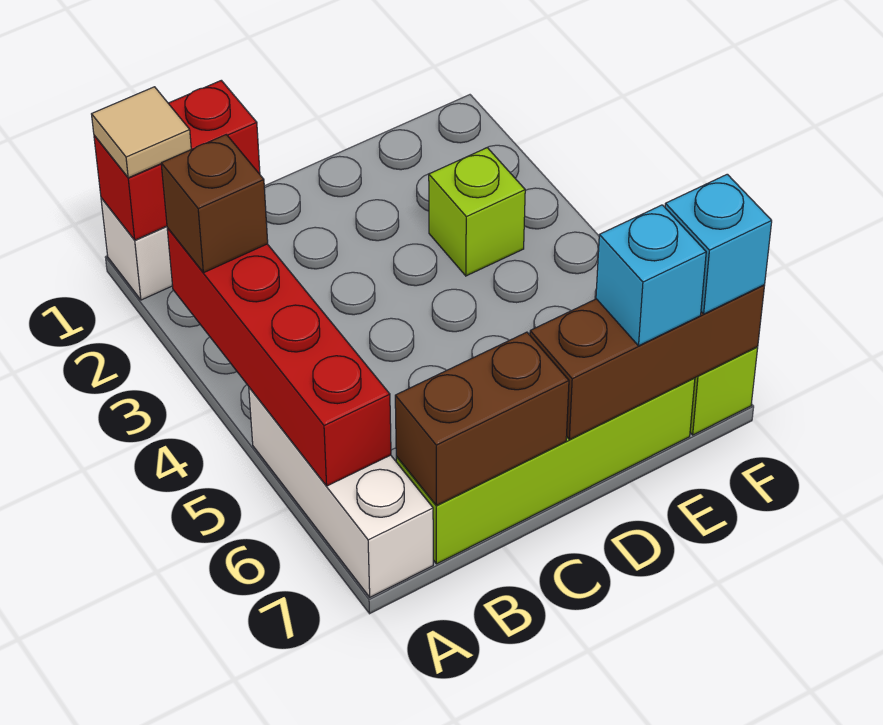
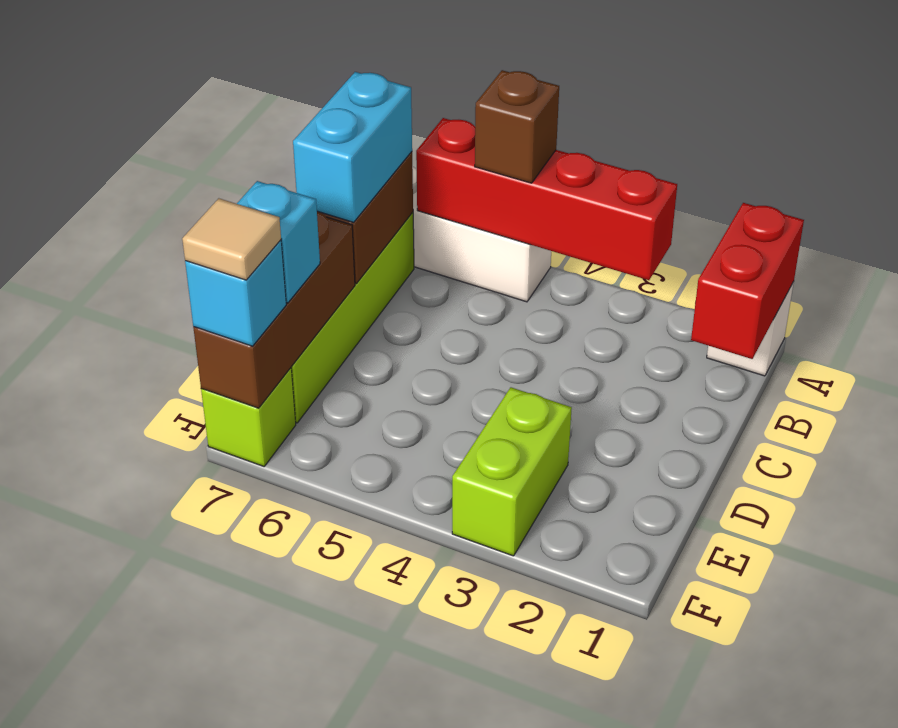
tan tile A1 level 3 -> tan tile F7 level 4
brown brick A3 level 3 -> brown brick A5 level 3
none -> cyan brick B7:C7 level 3
lime brick E3 level 1 -> lime brick E3:F3 level 1

